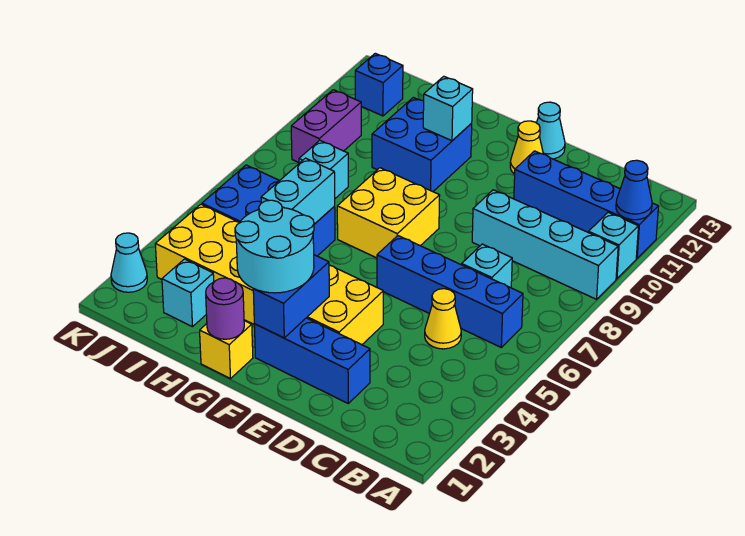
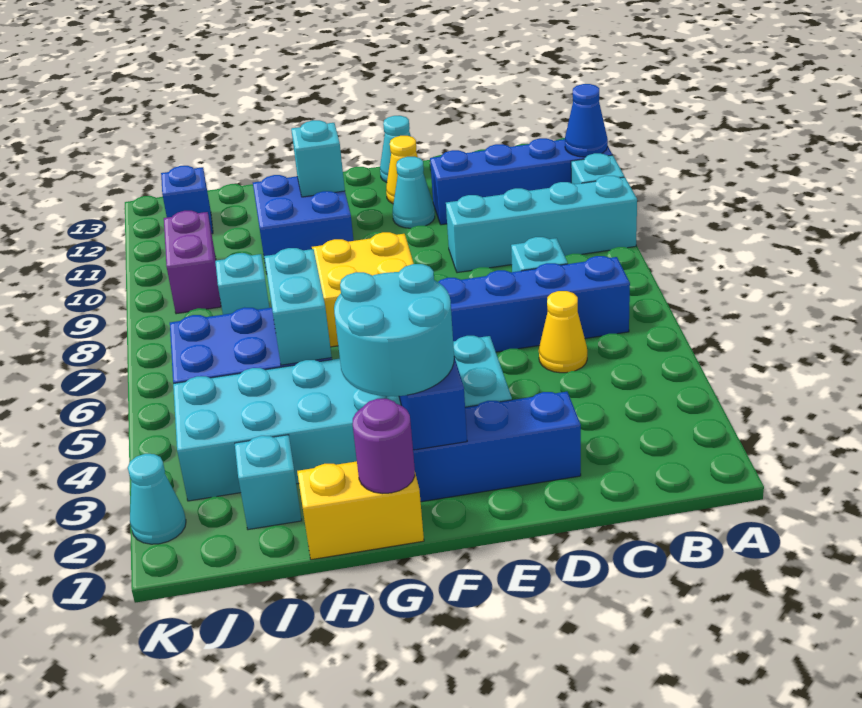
yellow brick E3:J4 level 1 -> cyan brick E3:J4 level 1
none -> cyan cone E11 level 1
yellow brick G1 level 1 -> yellow brick G1:H1 level 1

